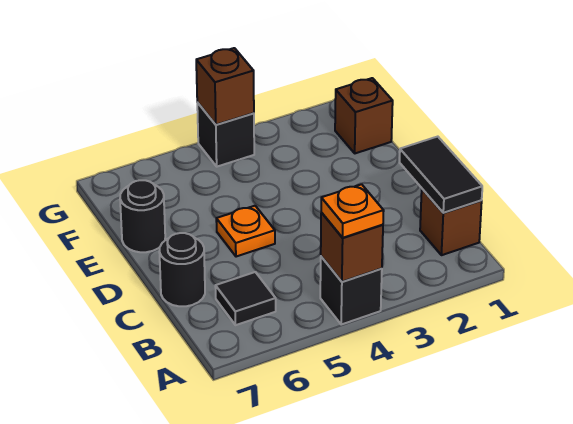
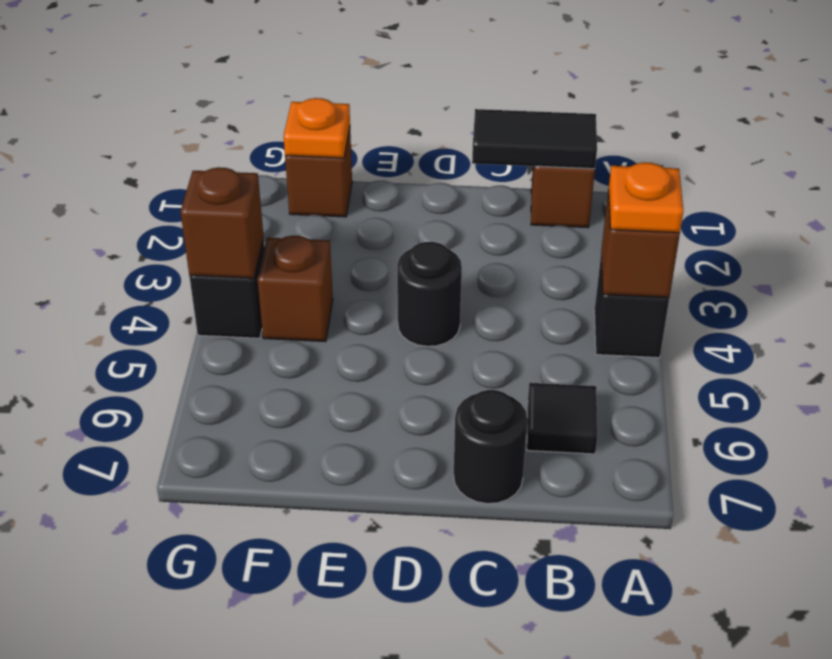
orange plate D5 level 1 -> orange plate F1 level 2
black round brick E7 level 1 -> black round brick D4 level 1
none -> brown brick F4 level 1

